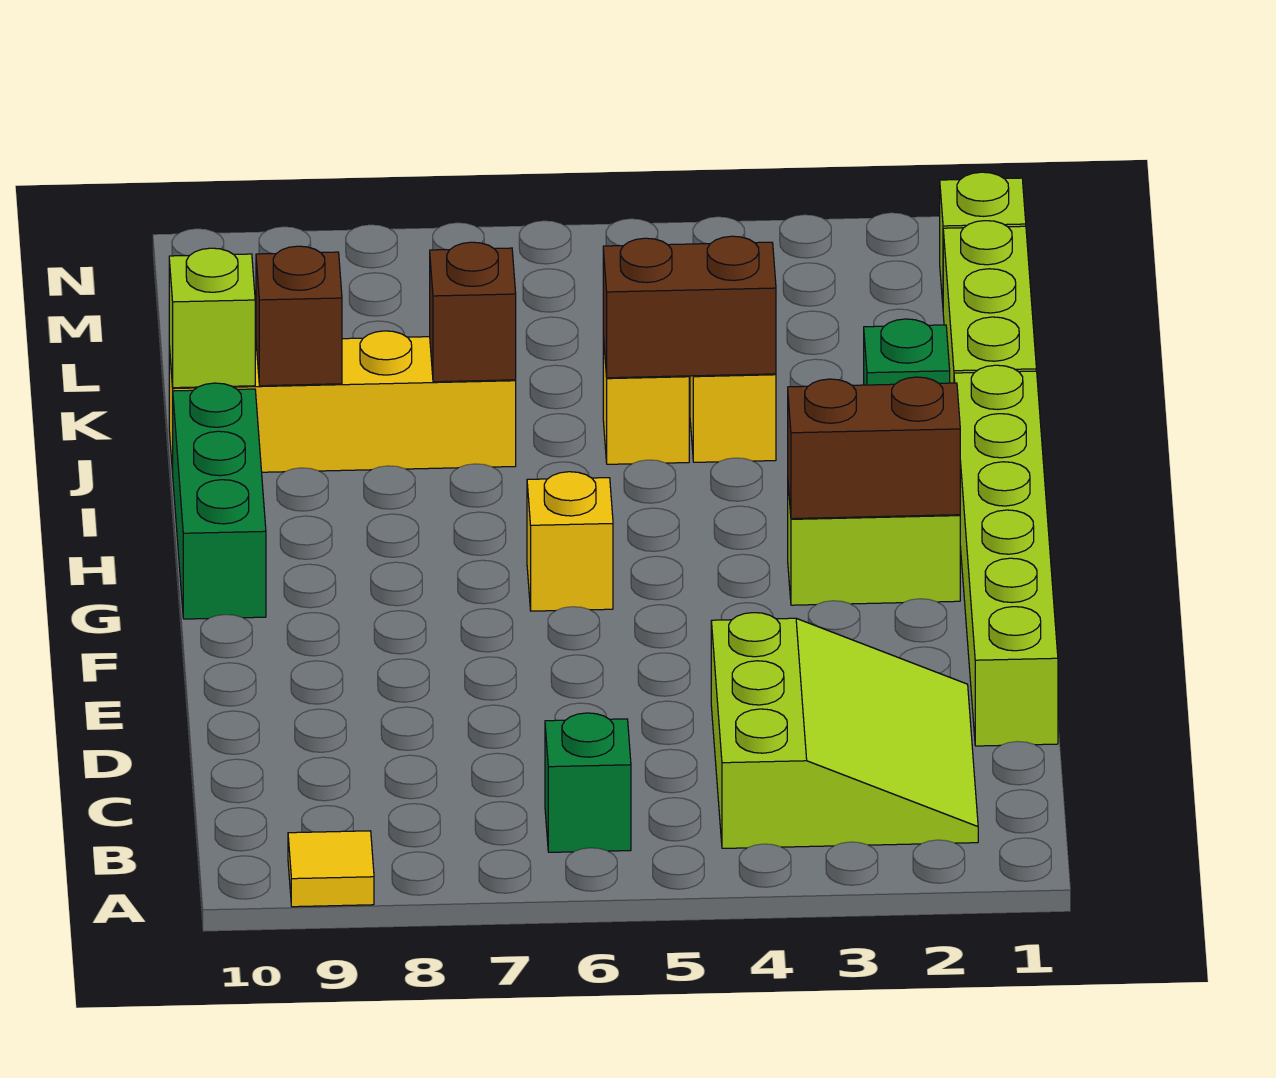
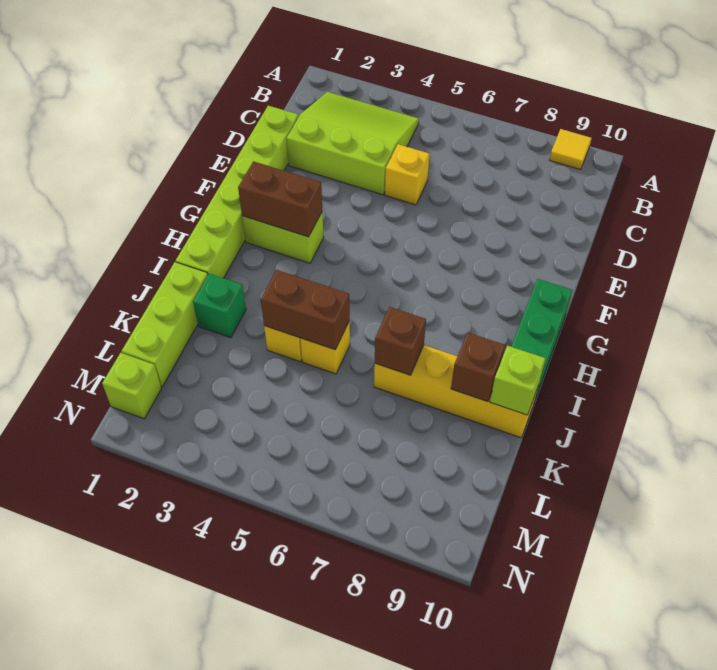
lime slope B2:D4 level 1 top 4 -> lime slope B2:D4 level 1 top D
green brick B6 level 1 -> none
yellow brick G6 level 1 -> yellow brick D5 level 1

